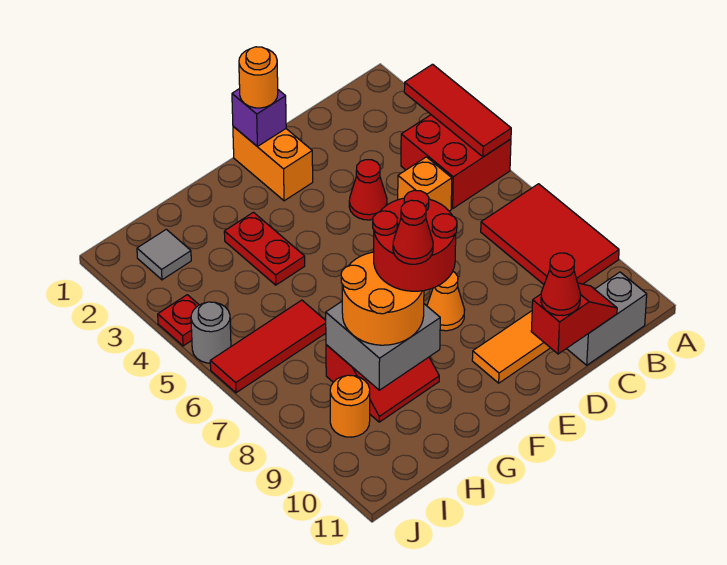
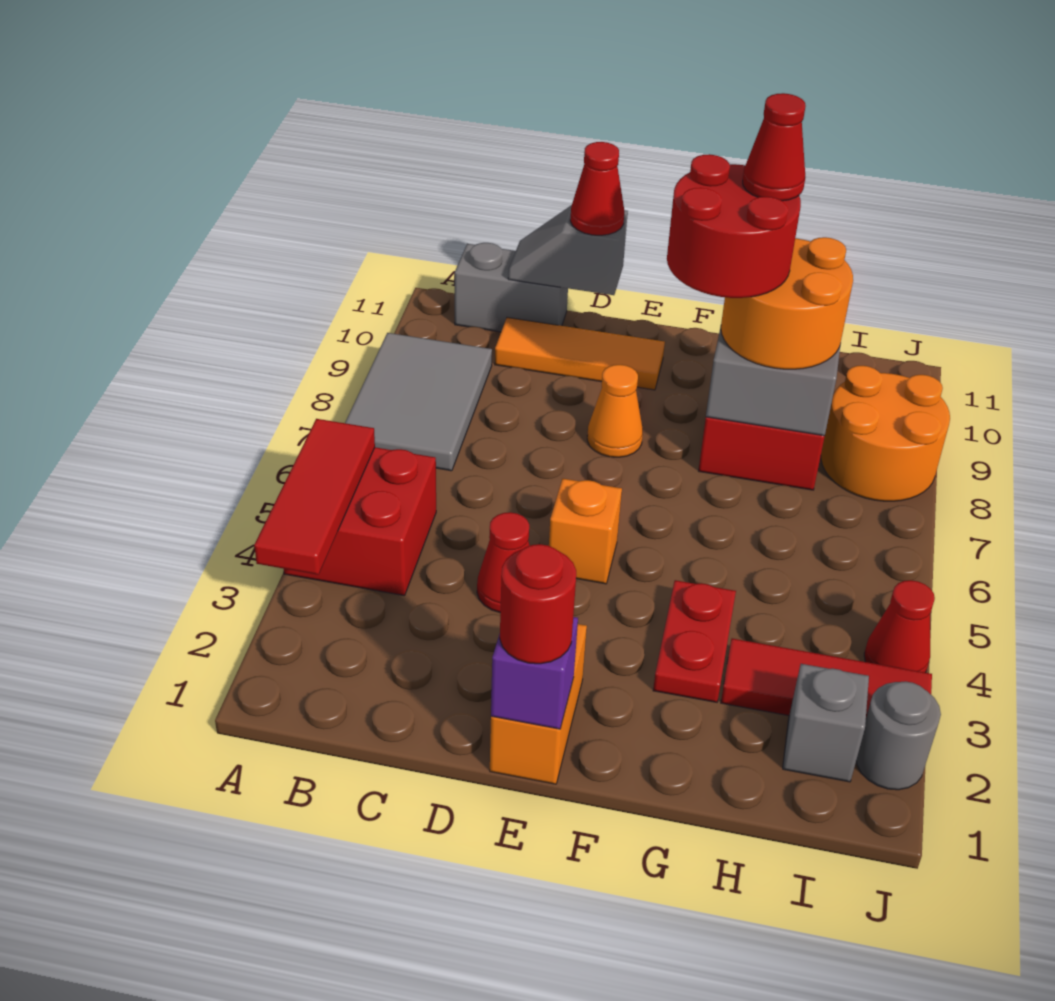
red tile A7:B9 level 1 -> grey tile A7:B9 level 1
orange brick C5 level 1 -> orange brick E5 level 1
red slope C11:D11 level 2 top D -> grey slope C11:D11 level 2 top D
orange round brick E1 level 3 -> red round brick E1 level 3
red tile H6:J6 level 1 -> red tile H3:J3 level 1
grey tile I2 level 1 -> grey brick I2 level 1
orange round brick I9 level 1 -> orange round brick I8:J9 level 1
red plate J4 level 1 -> red cone J4 level 1
grey round brick J5 level 1 -> grey round brick J2 level 1

